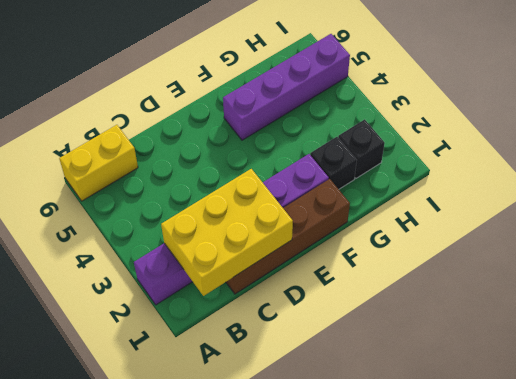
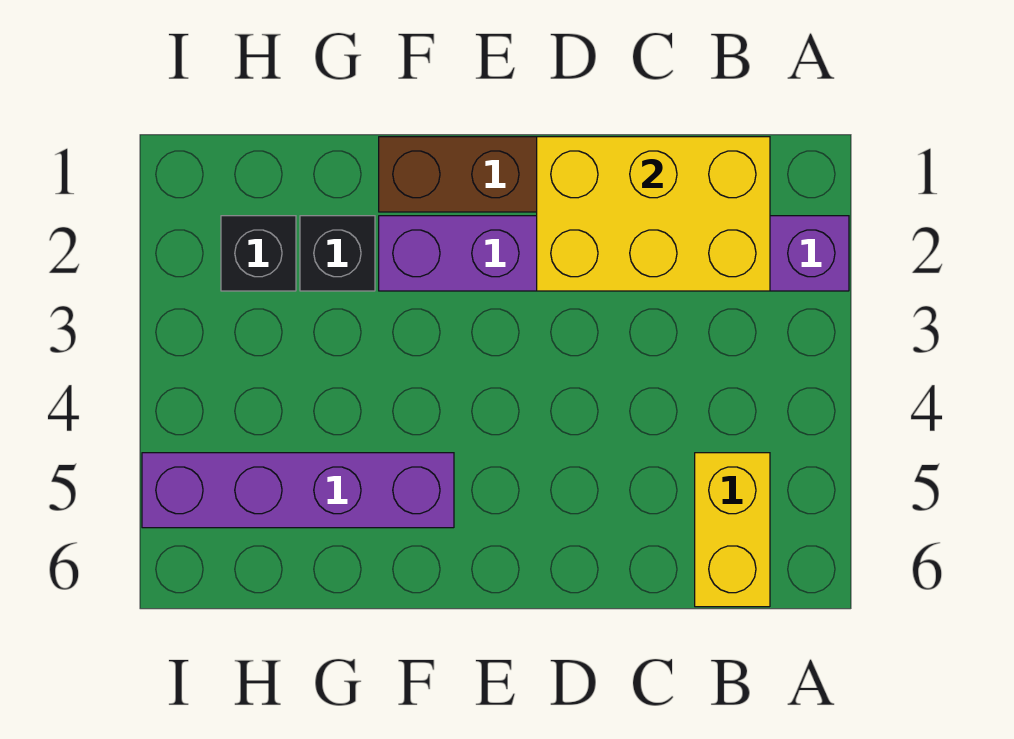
yellow brick A6:B6 level 1 -> yellow brick B5:B6 level 1

